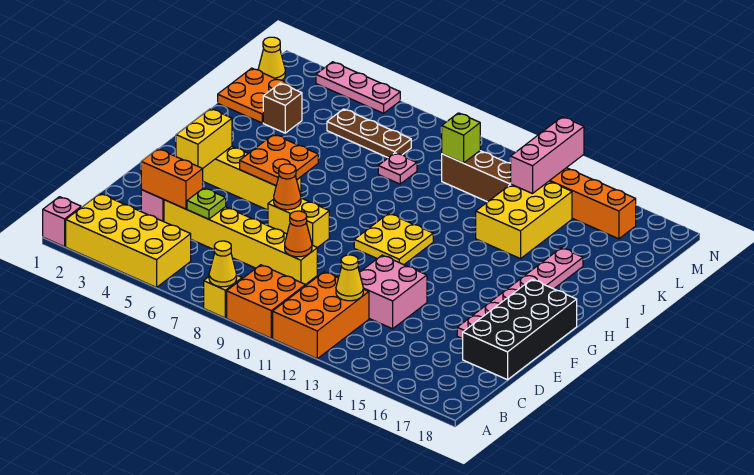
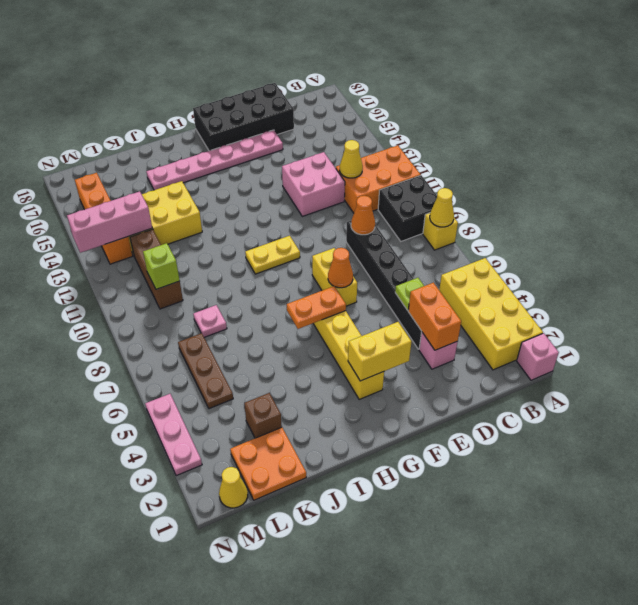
orange brick A9:B10 level 1 -> black brick A9:B10 level 1
yellow brick D4:D9 level 1 -> black brick D4:D9 level 1
orange plate G5:H6 level 2 -> orange plate G6:H6 level 2
yellow plate G10:H11 level 1 -> yellow plate G10:H10 level 1

